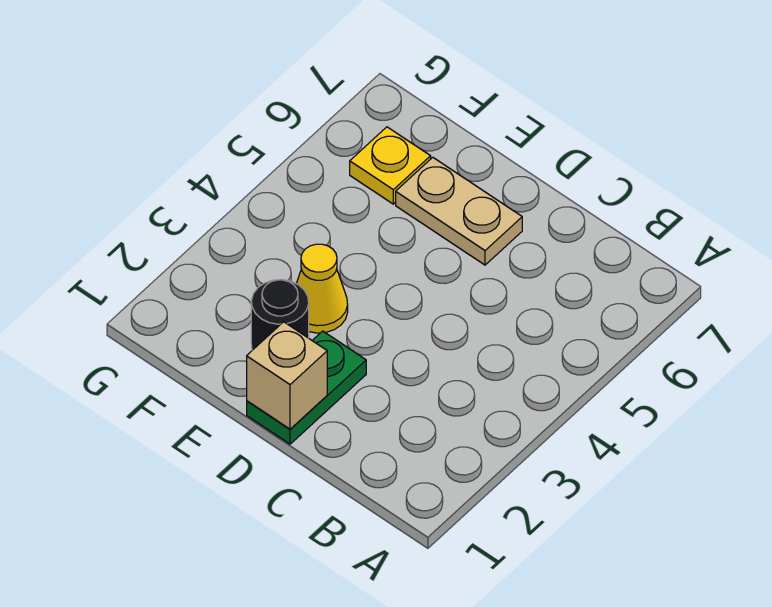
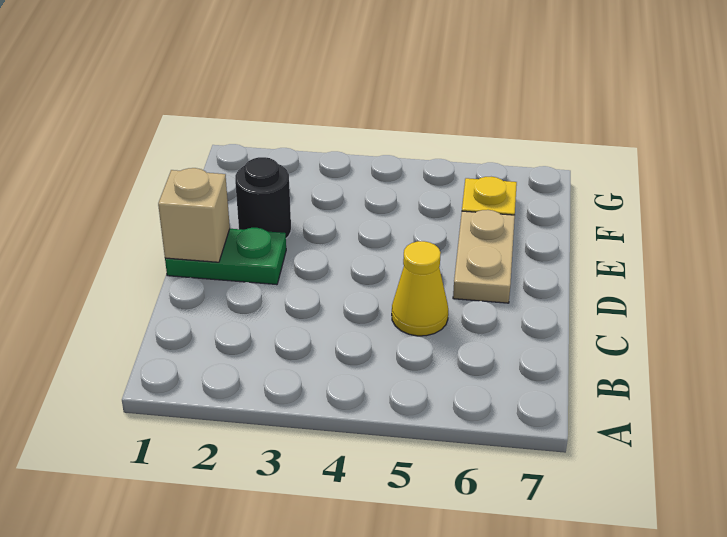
yellow cone E3 level 1 -> yellow cone C5 level 1

